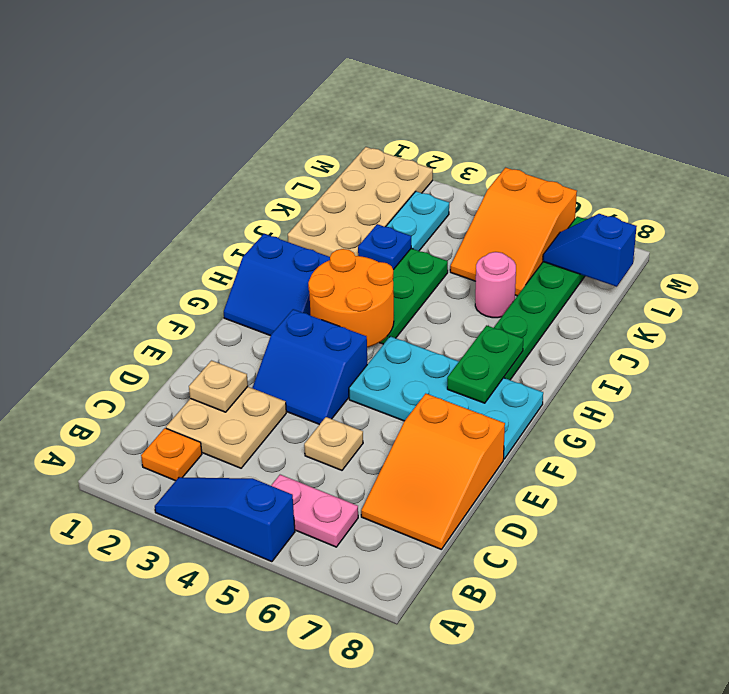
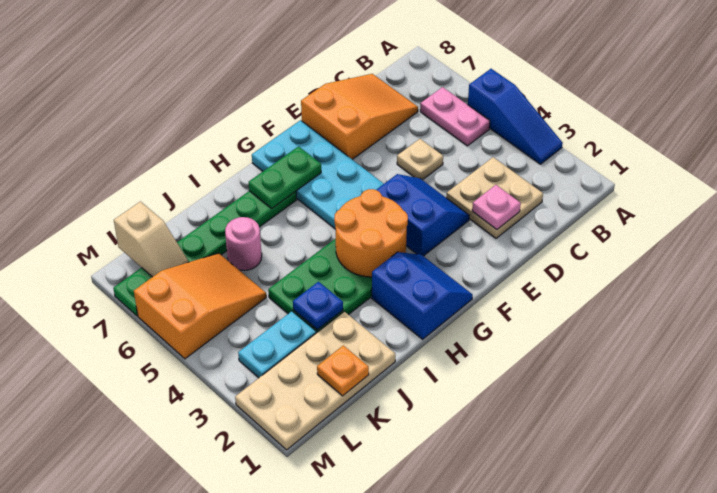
orange plate B2 level 1 -> orange plate K1 level 2
tan plate D2 level 2 -> pink plate D2 level 2
blue slope L7:L8 level 2 top 8 -> tan slope L7:L8 level 2 top 8

